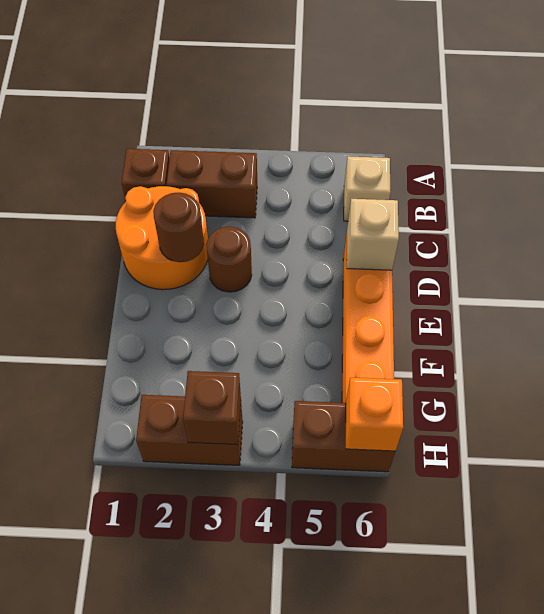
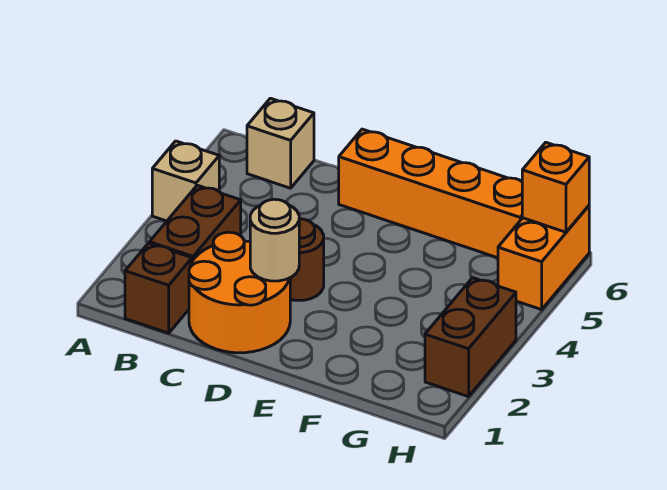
brown round brick D2 level 2 -> tan round brick D2 level 2
tan brick D6 level 2 -> tan brick A4 level 1
brown brick H3 level 2 -> none
brown brick H5:H6 level 1 -> orange brick H5:H6 level 1

